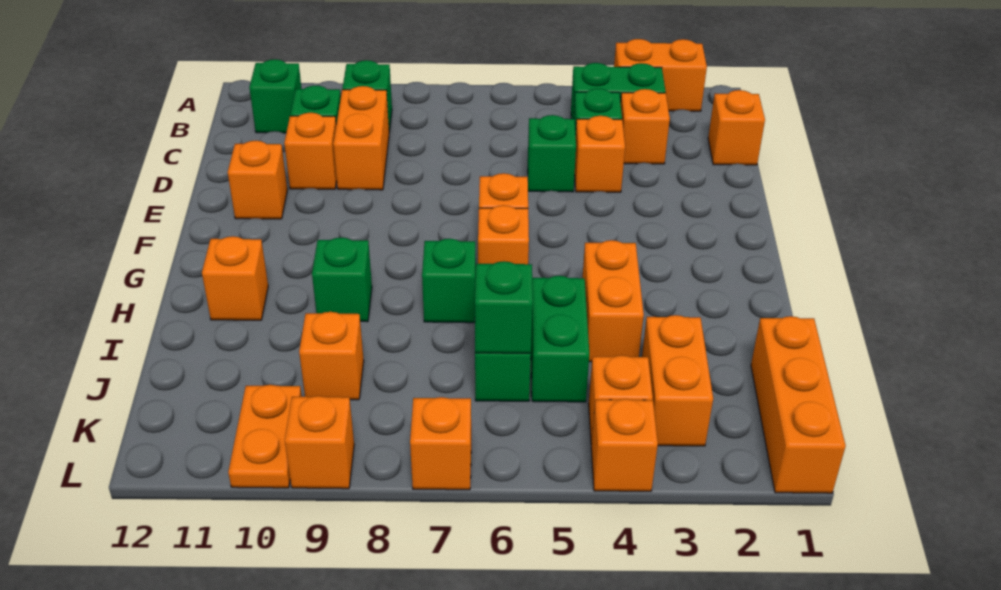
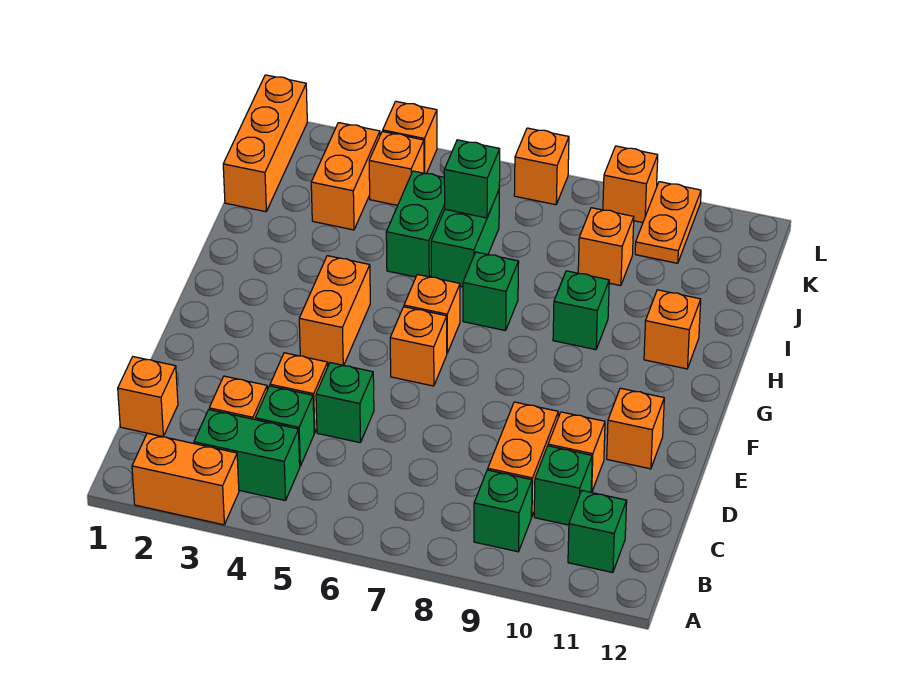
orange brick H4:I4 level 1 -> orange brick F4:G4 level 1

